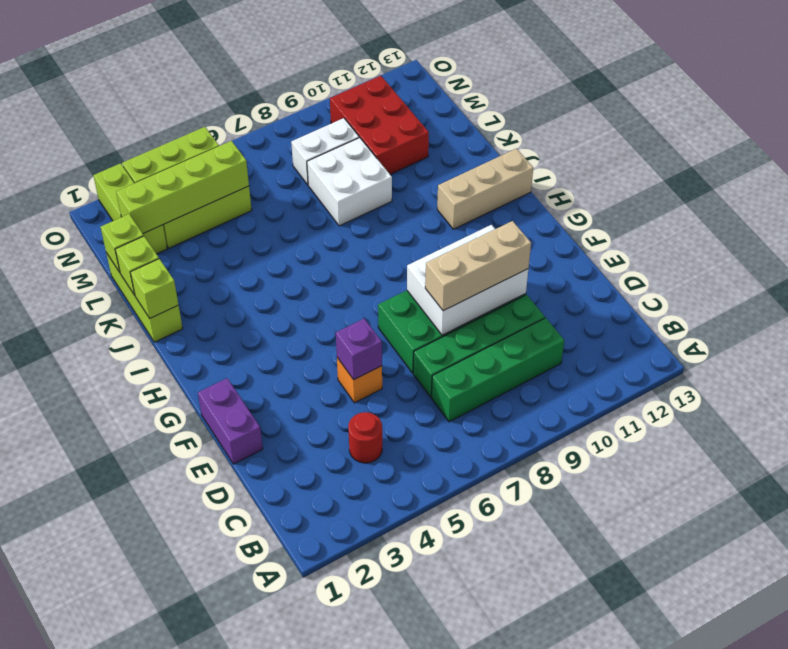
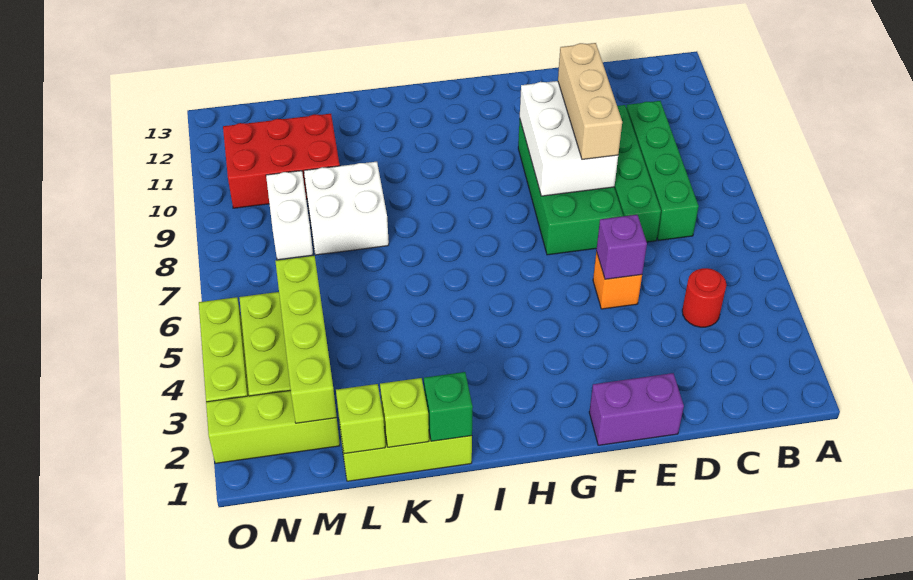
tan brick I11:I13 level 1 -> none
lime brick J1 level 2 -> green brick J1 level 2

